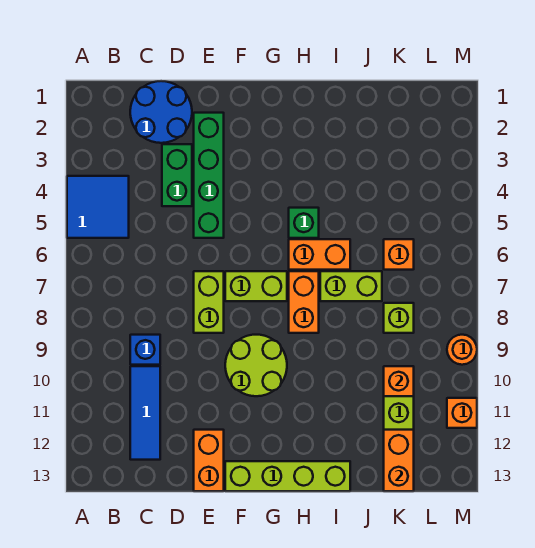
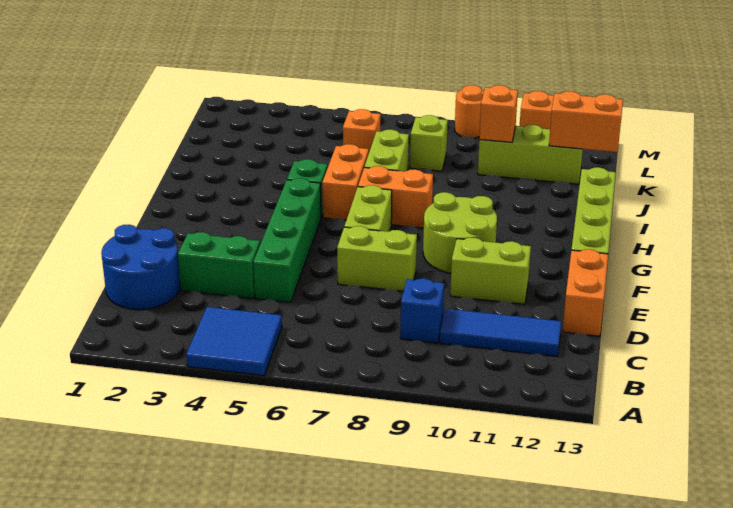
green brick E2:E5 level 1 -> green brick D5:G5 level 1
none -> lime brick E10:E11 level 1
orange brick E12:E13 level 1 -> orange brick D13:E13 level 1

